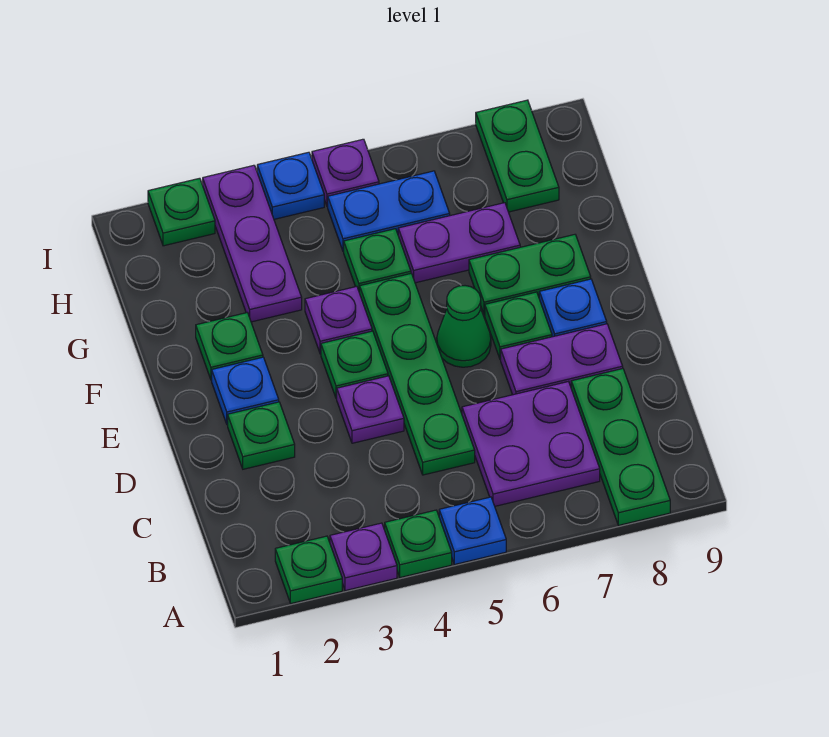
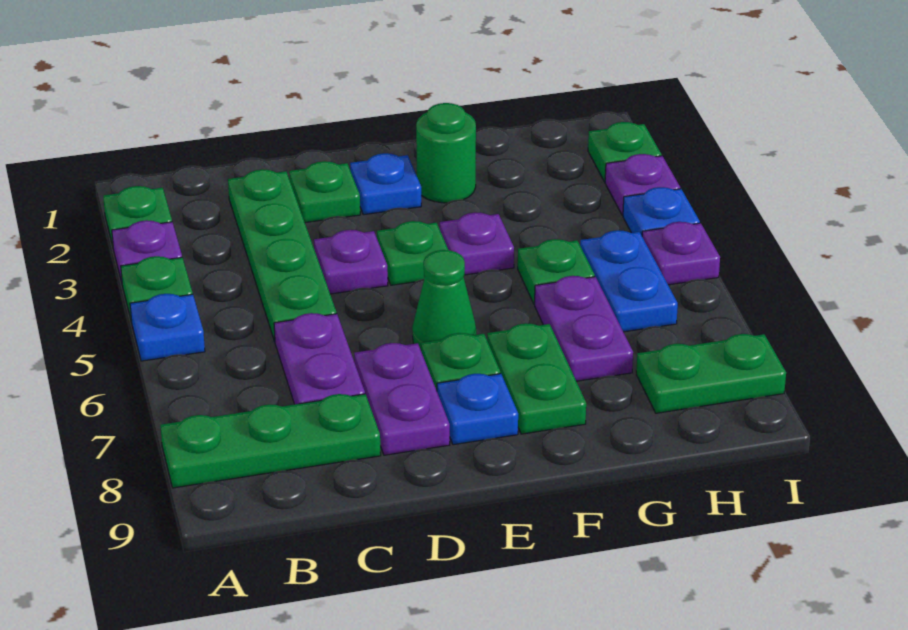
purple plate B6:C7 level 1 -> purple plate C6:C7 level 1
green plate C5:F5 level 1 -> green plate C2:C5 level 1
green plate F2 level 1 -> green round brick F2 level 1
purple plate G3:I3 level 1 -> purple plate I3 level 1

